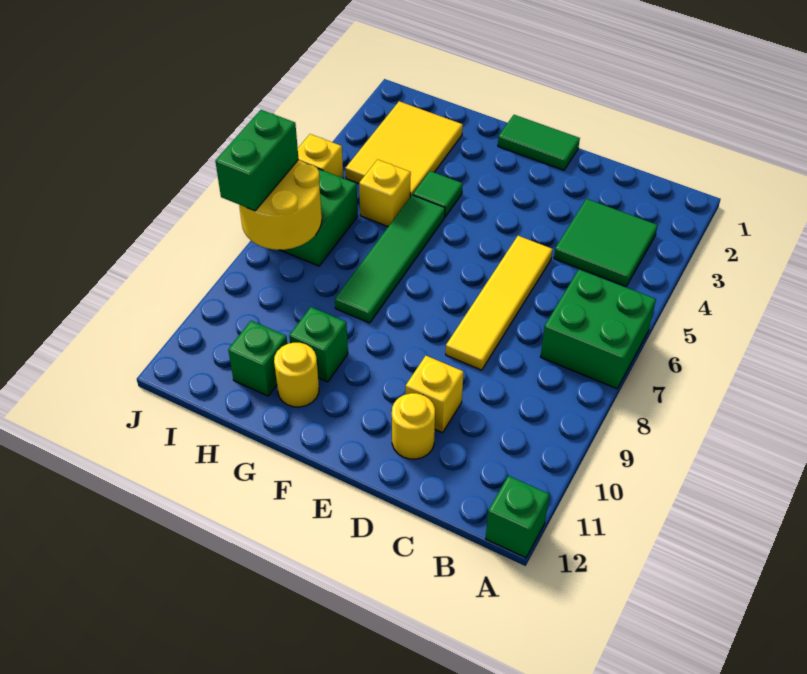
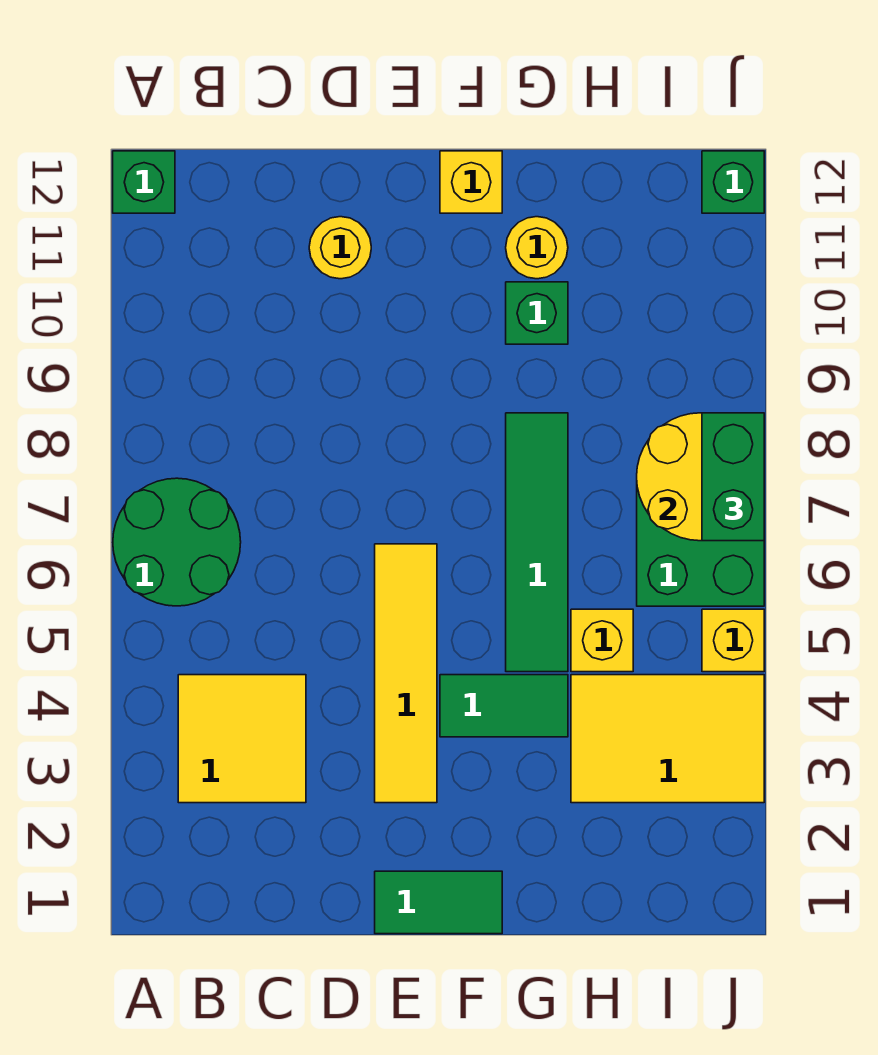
green brick A6:B7 level 1 -> green round brick A6:B7 level 1
green tile B3:C4 level 1 -> yellow tile B3:C4 level 1
yellow tile D5:D8 level 1 -> yellow tile E3:E6 level 1
yellow brick D10 level 1 -> yellow brick F12 level 1
green tile G4 level 1 -> green tile F4:G4 level 1
yellow tile H2:I4 level 1 -> yellow tile H3:J4 level 1
green brick H11 level 1 -> green brick J12 level 1

